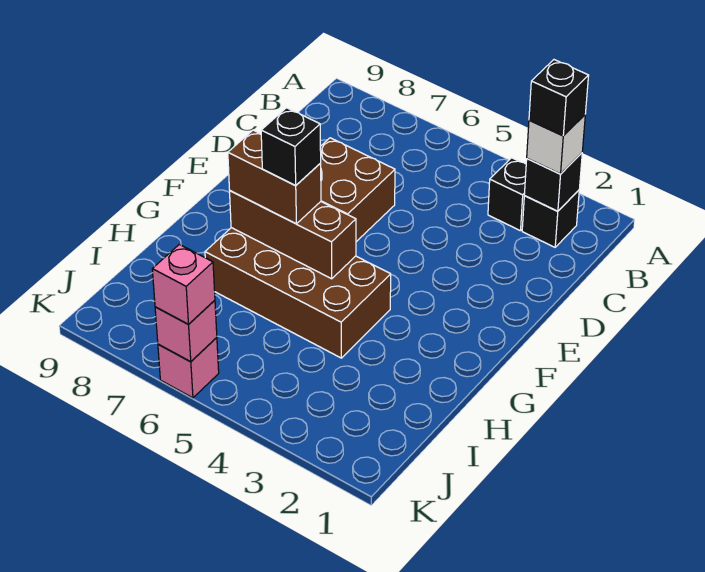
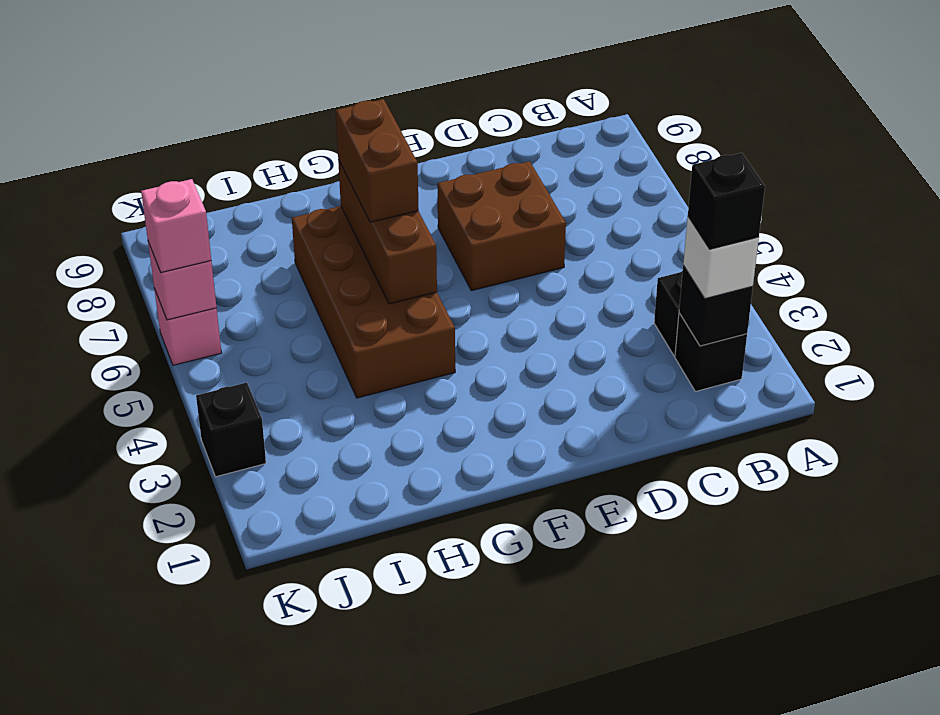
black brick G6 level 4 -> black brick K3 level 1

